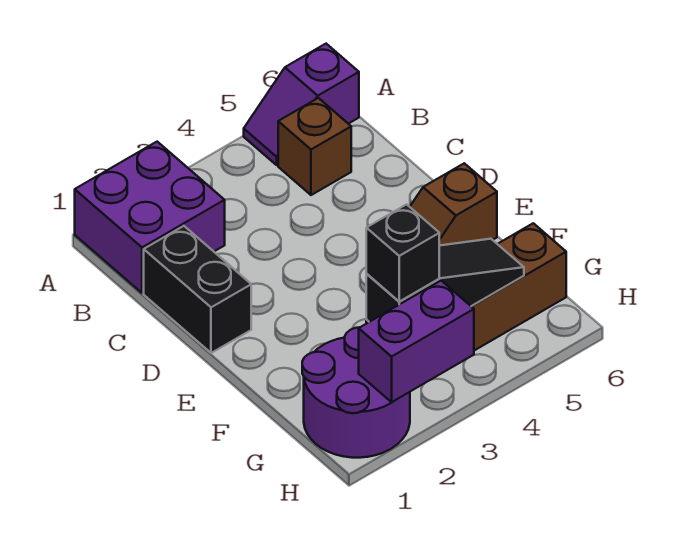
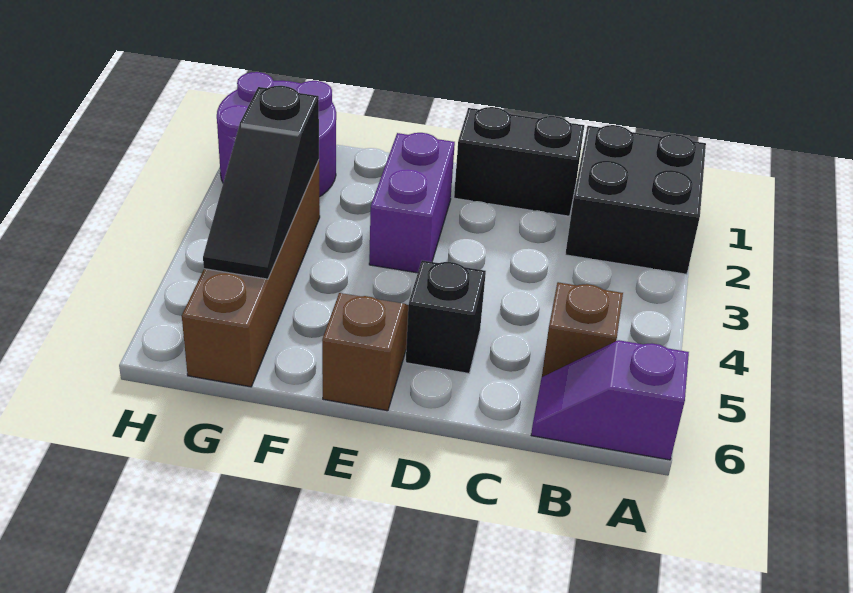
purple brick A1:B2 level 1 -> black brick A1:B2 level 1
purple slope A5:A6 level 1 top 6 -> purple slope A6:B6 level 1 top A
black brick G3 level 3 -> black brick D5 level 1
purple brick H2:H3 level 2 -> purple brick E2:E3 level 1

